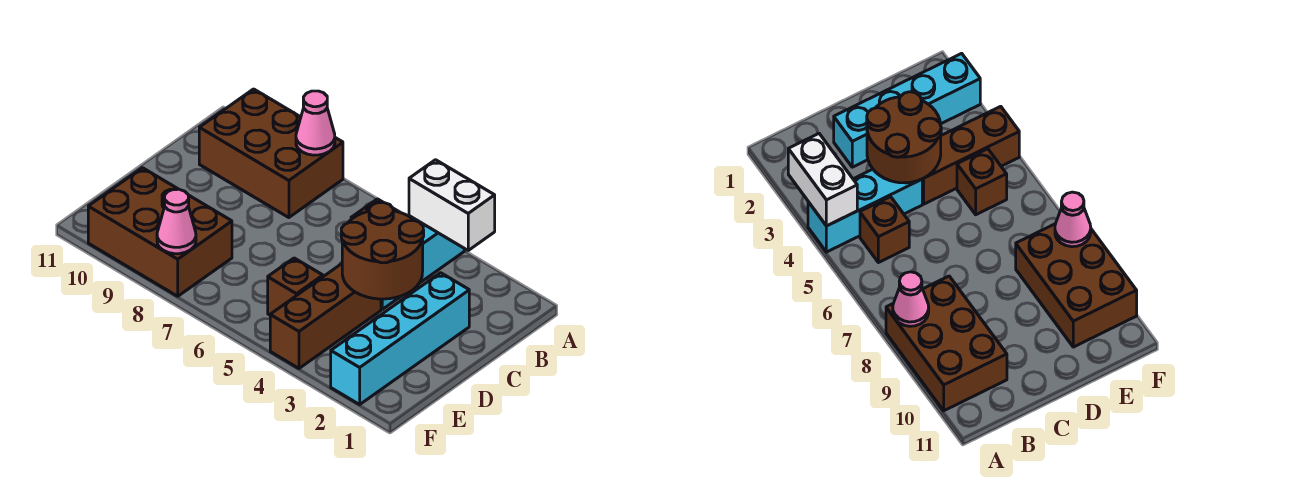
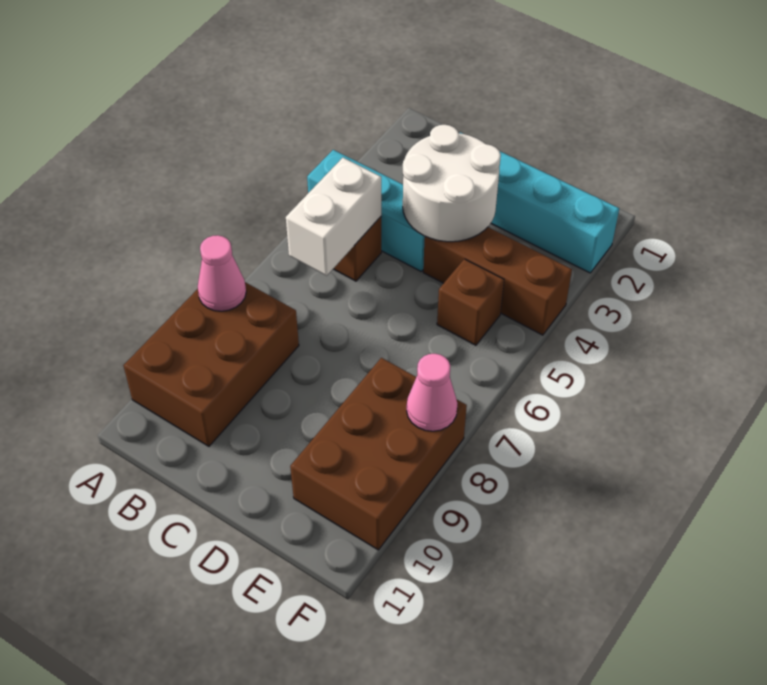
white brick A3:A4 level 2 -> white brick B5:B6 level 2
brown round brick C3:D4 level 2 -> white round brick C3:D4 level 2

